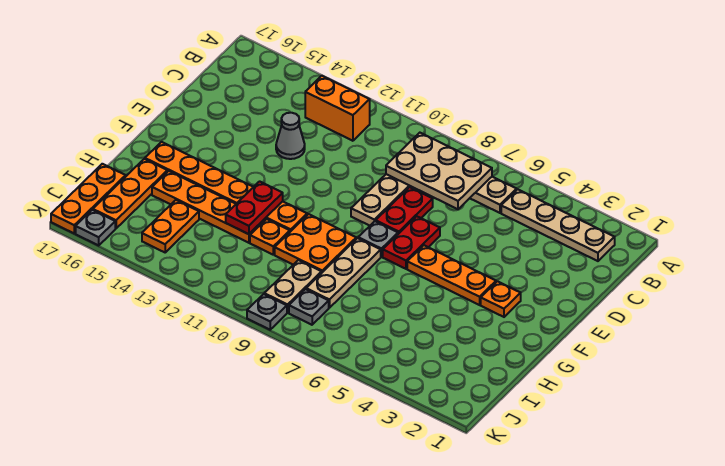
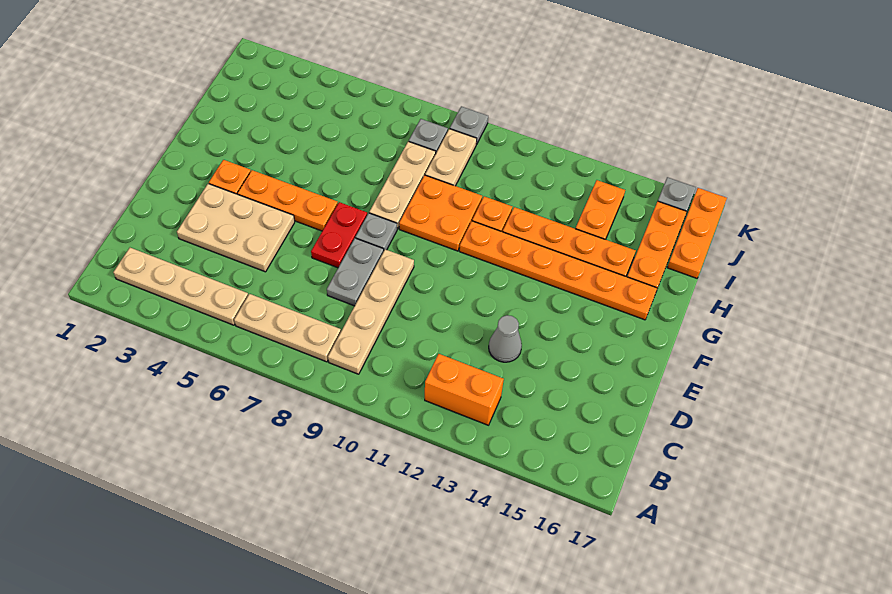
tan plate B7:C9 level 2 -> tan plate D3:E5 level 1
red plate D8:E8 level 1 -> grey plate D8:E8 level 1
red plate G12:H12 level 2 -> none

